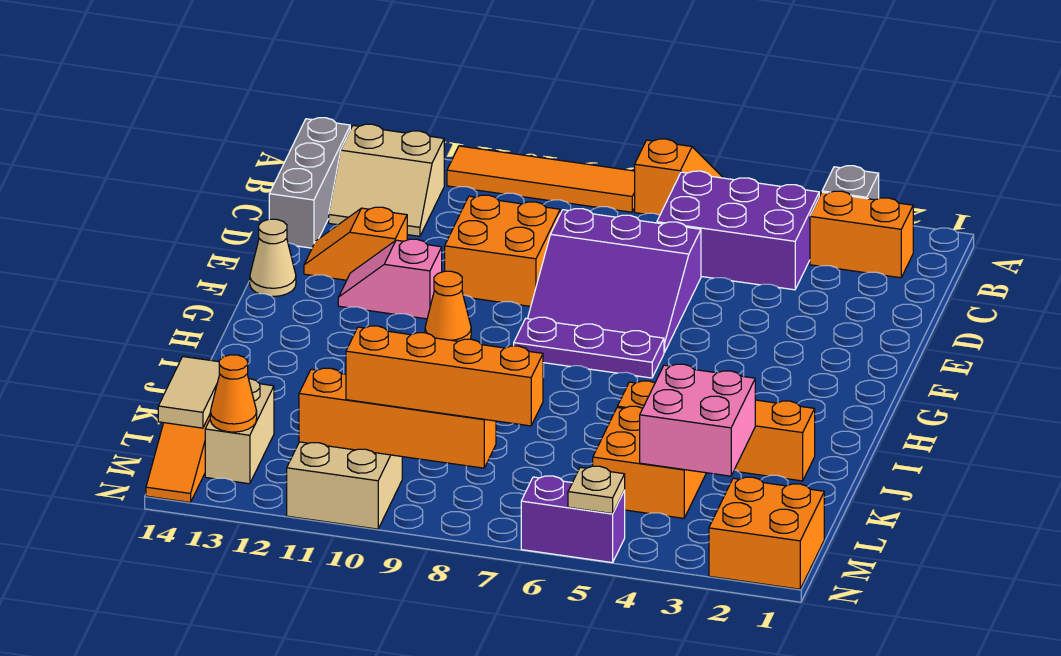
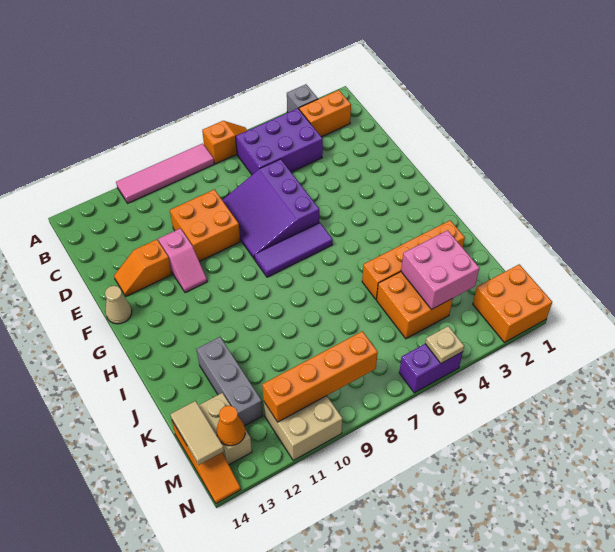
orange tile A8:A11 level 1 -> pink tile A8:A11 level 1
tan slope B12:C13 level 1 top B -> none
grey brick B14:D14 level 1 -> grey brick J12:L12 level 1
purple slope D6:F8 level 1 top D -> purple slope D6:F8 level 1 top 6
pink slope F11:F12 level 1 top 11 -> pink slope E11:F11 level 1 top E
purple plate G6:G8 level 1 -> purple tile G6:G8 level 1
orange cone G10 level 1 -> none
orange brick M7:M10 level 3 -> none

